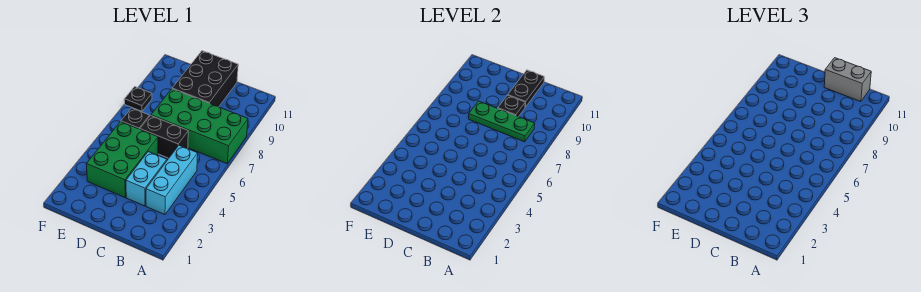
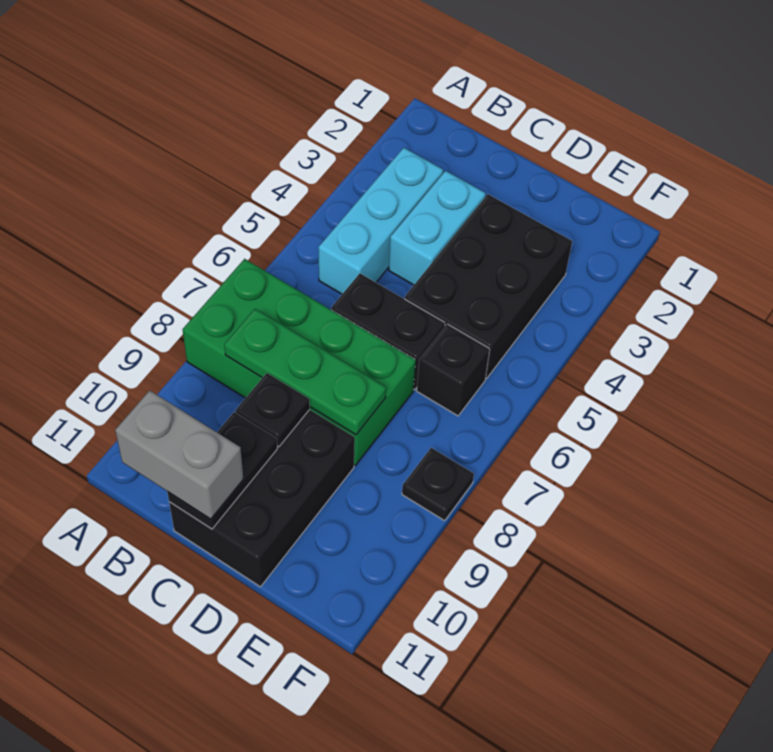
green brick D3:E5 level 1 -> black brick D3:E5 level 1

